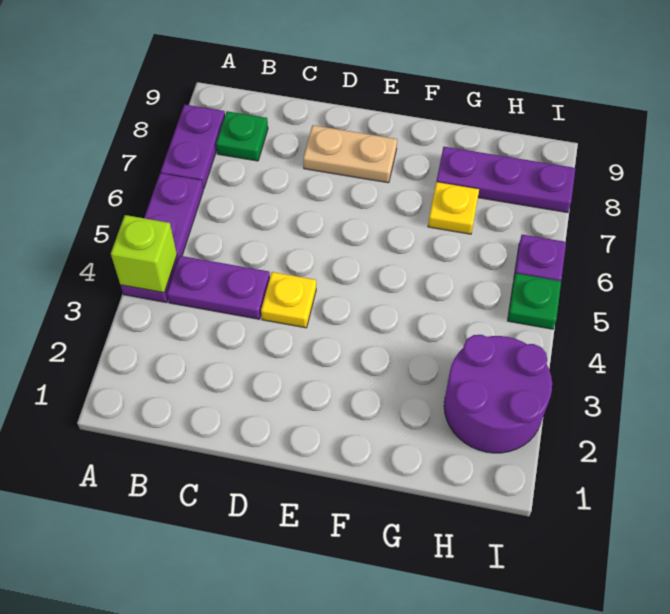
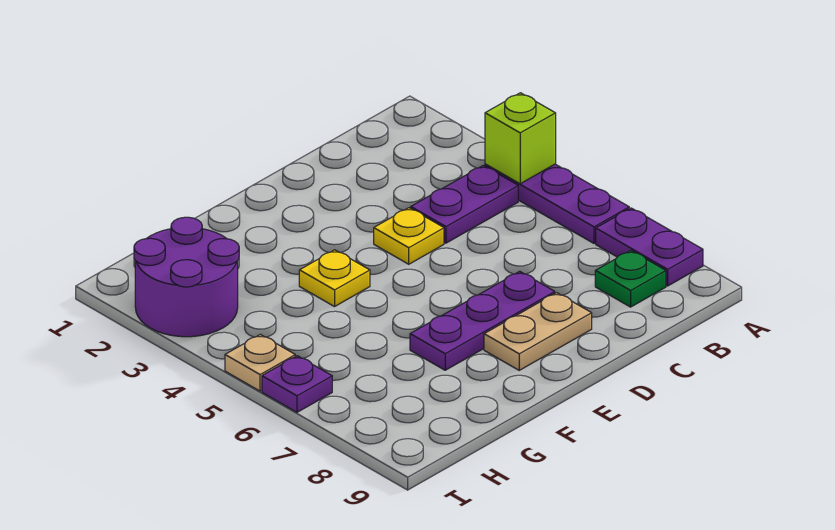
yellow plate G7 level 1 -> yellow plate F4 level 1
purple plate G8:I8 level 1 -> purple plate D7:F7 level 1
green plate I5 level 1 -> tan plate I5 level 1

